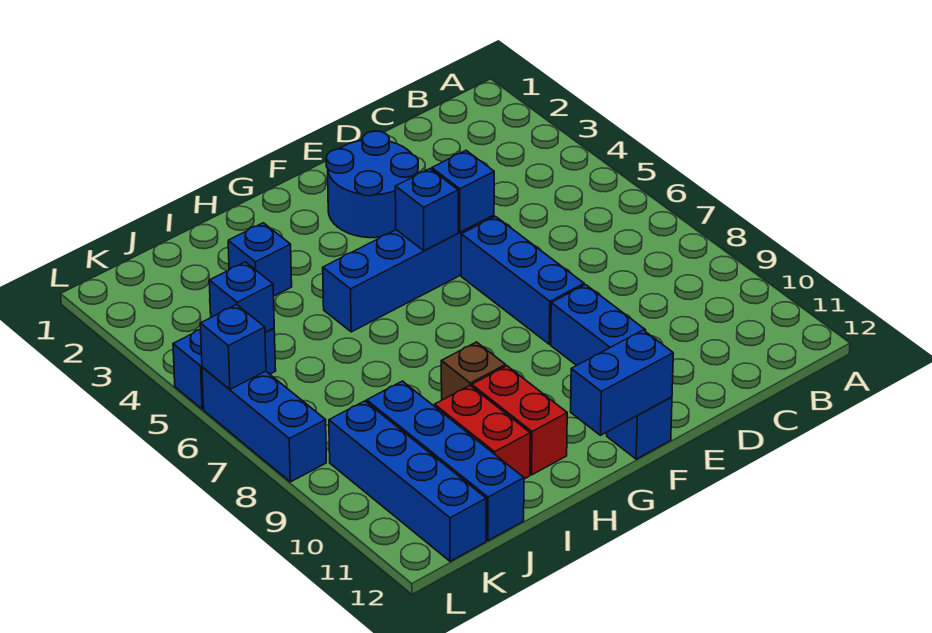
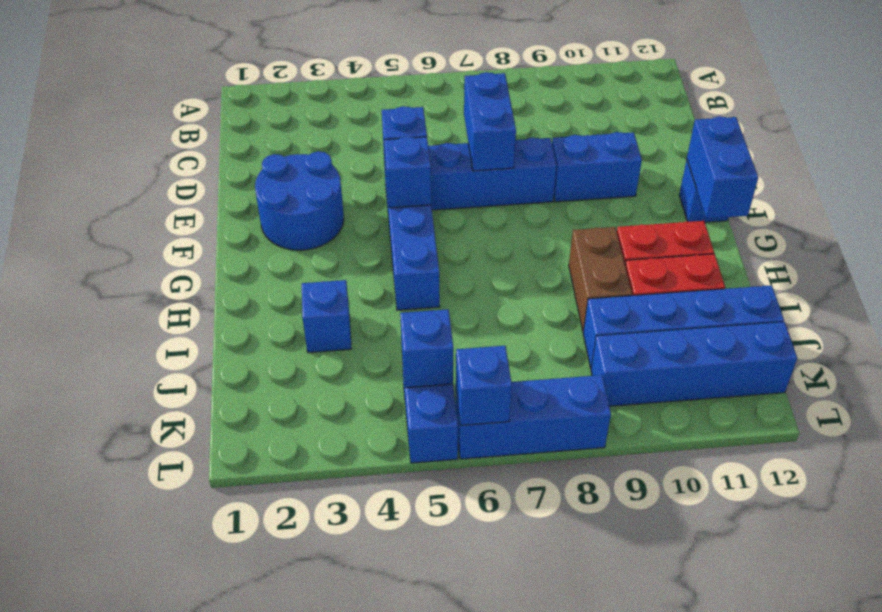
none -> blue brick D7:E7 level 2
brown brick H9 level 1 -> brown brick H9:I9 level 1

